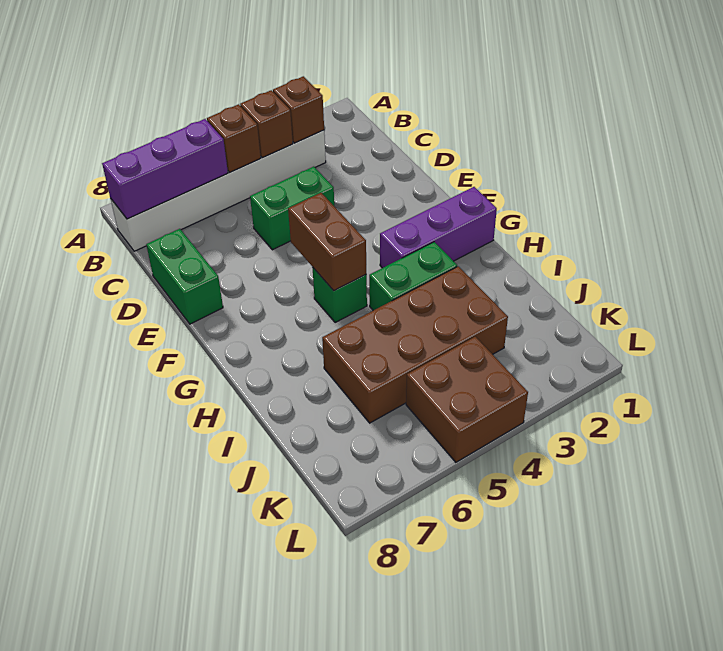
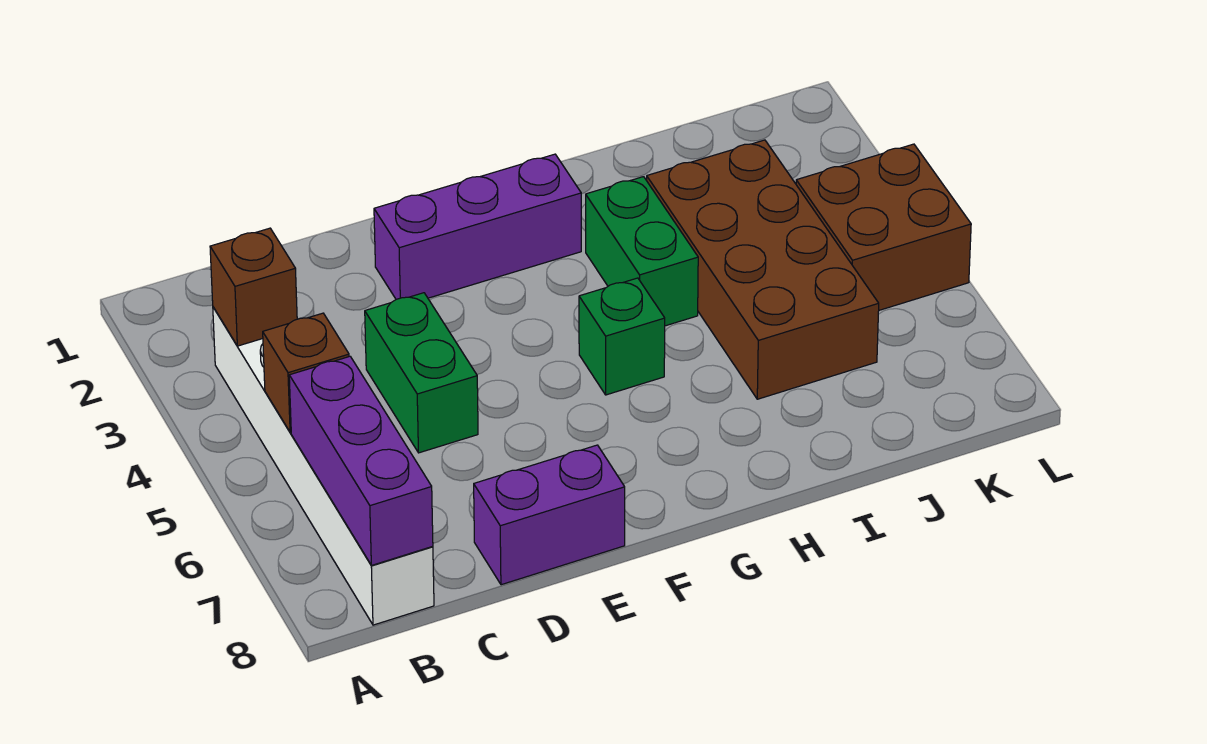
brown brick B4 level 2 -> none
green brick D8:E8 level 1 -> purple brick D8:E8 level 1
brown brick F5:G5 level 2 -> none
purple brick G1:G3 level 1 -> purple brick E2:G2 level 1

